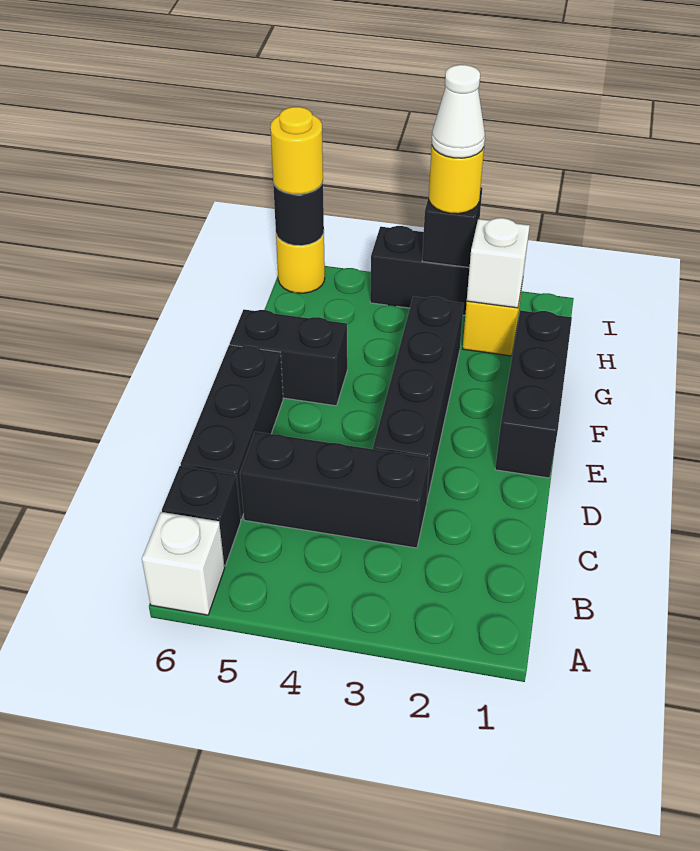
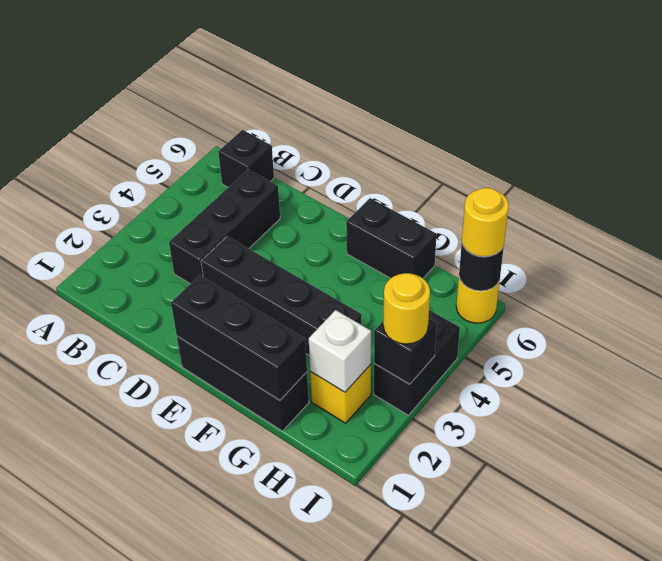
white brick A6 level 1 -> none
black brick C6:E6 level 1 -> black brick E1:G1 level 2
black brick F5:F6 level 1 -> black brick F6:G6 level 1
white cone I3 level 4 -> none

